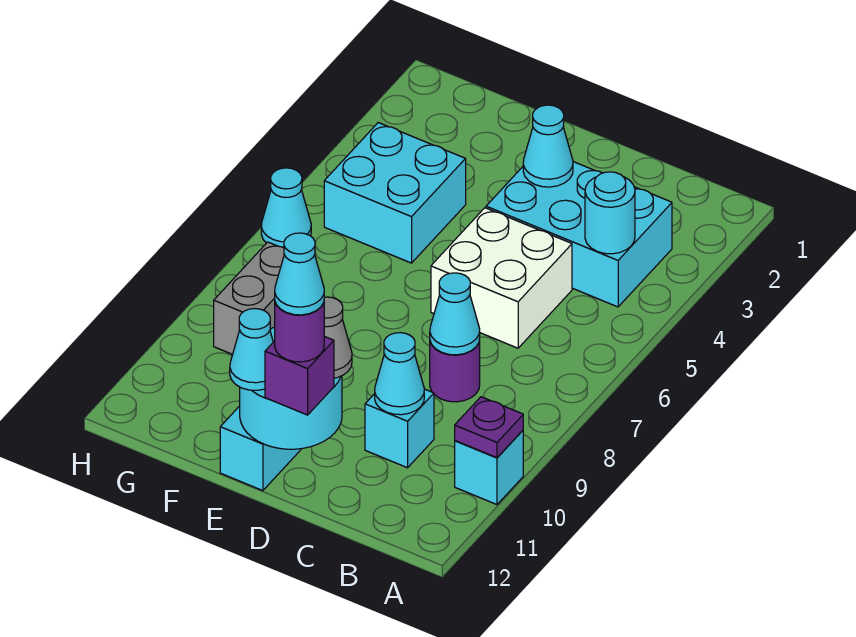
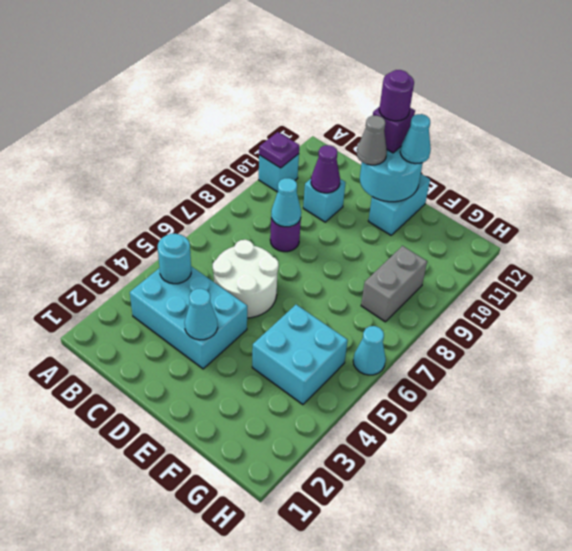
white brick C5:D6 level 1 -> white round brick C5:D6 level 1
cyan cone C10 level 2 -> purple cone C10 level 2
cyan cone D12 level 5 -> none

